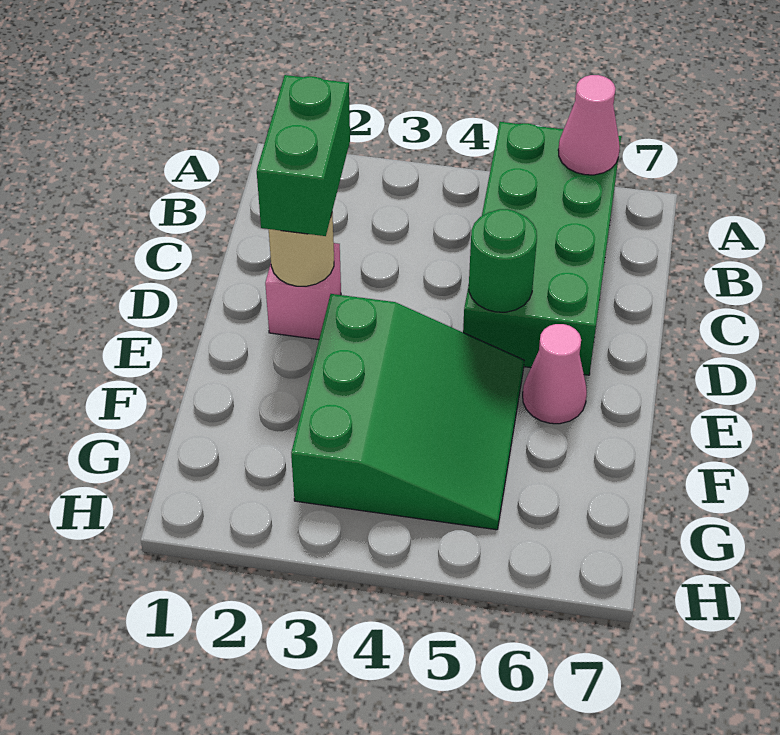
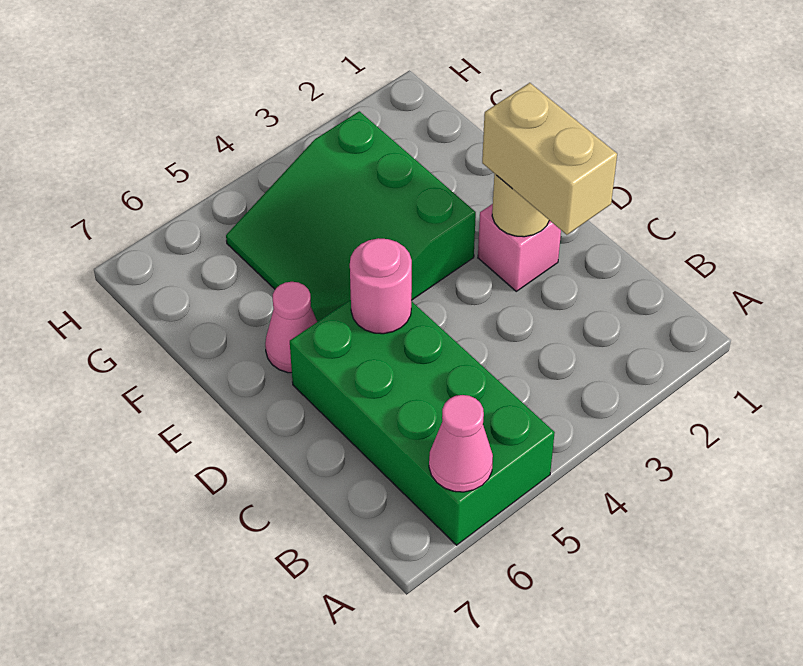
green brick C2:D2 level 3 -> tan brick C2:D2 level 3
green round brick D5 level 2 -> pink round brick D5 level 2

